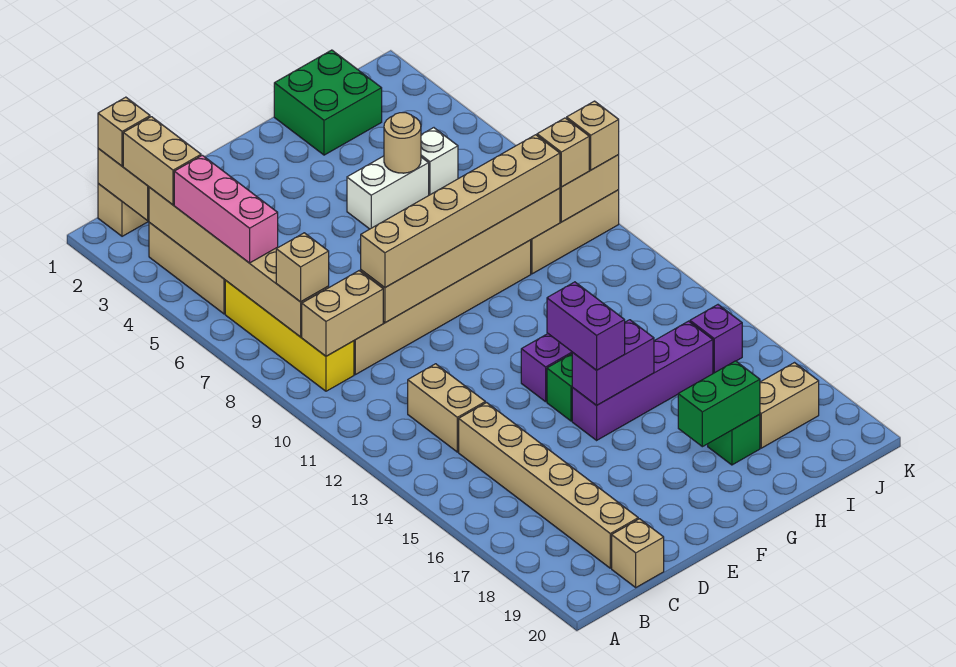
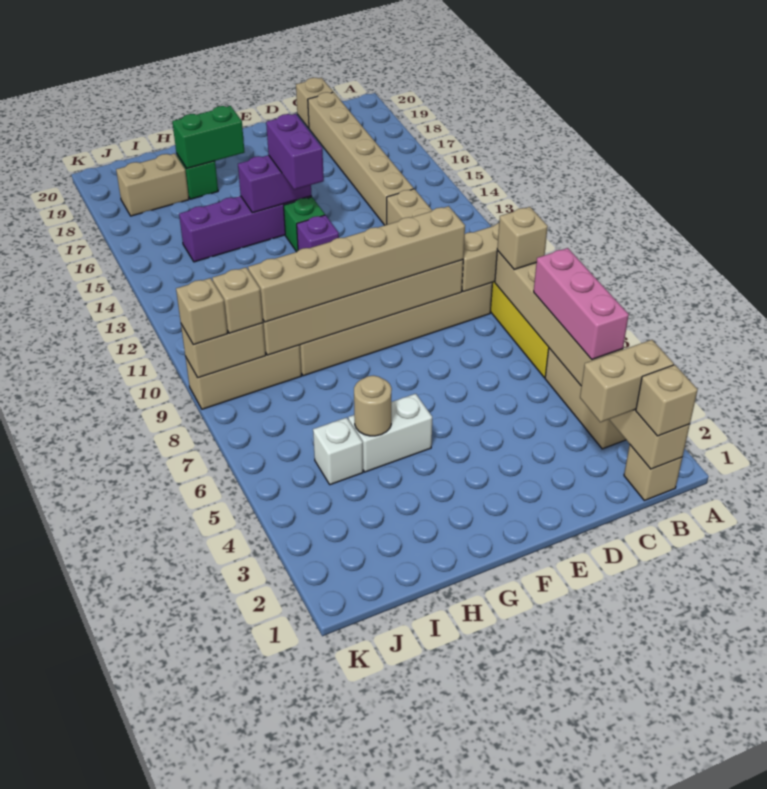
tan brick B2:B3 level 3 -> tan brick B2:C2 level 3
green brick H1:I2 level 1 -> none
purple brick J15 level 1 -> none

